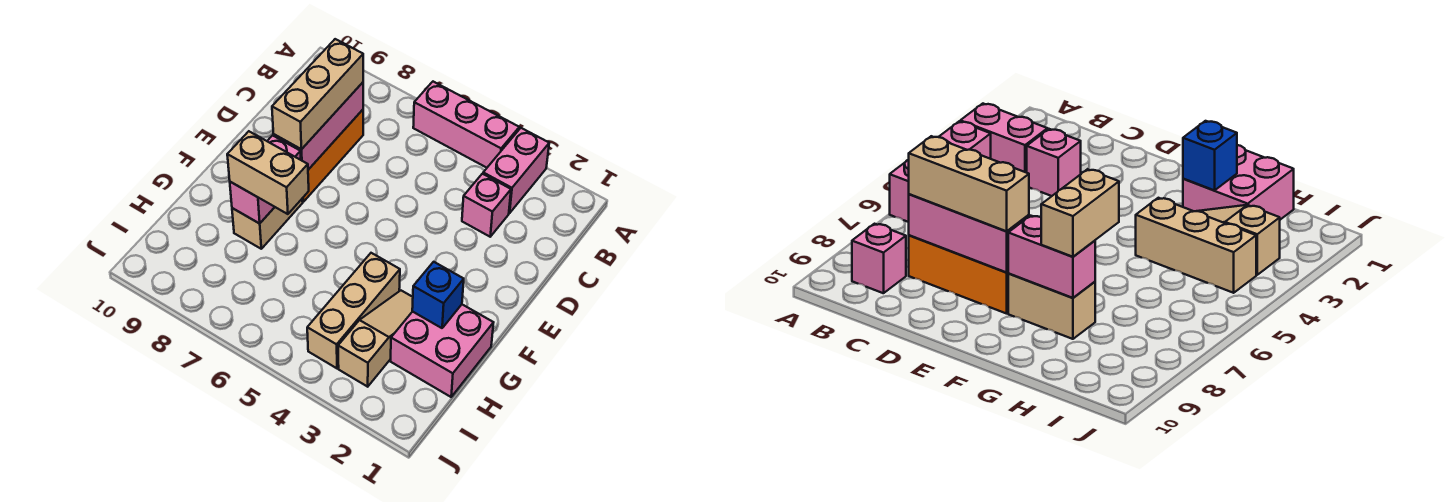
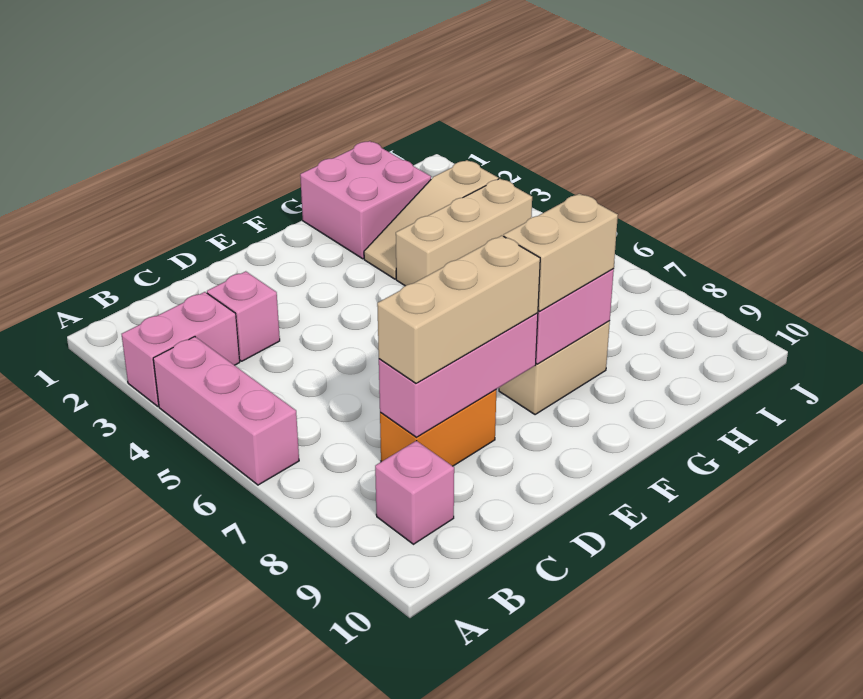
orange brick C8:E8 level 1 -> orange brick C8:D8 level 1
blue brick G2 level 2 -> none
tan brick G7:G8 level 3 -> tan brick F8:G8 level 3

